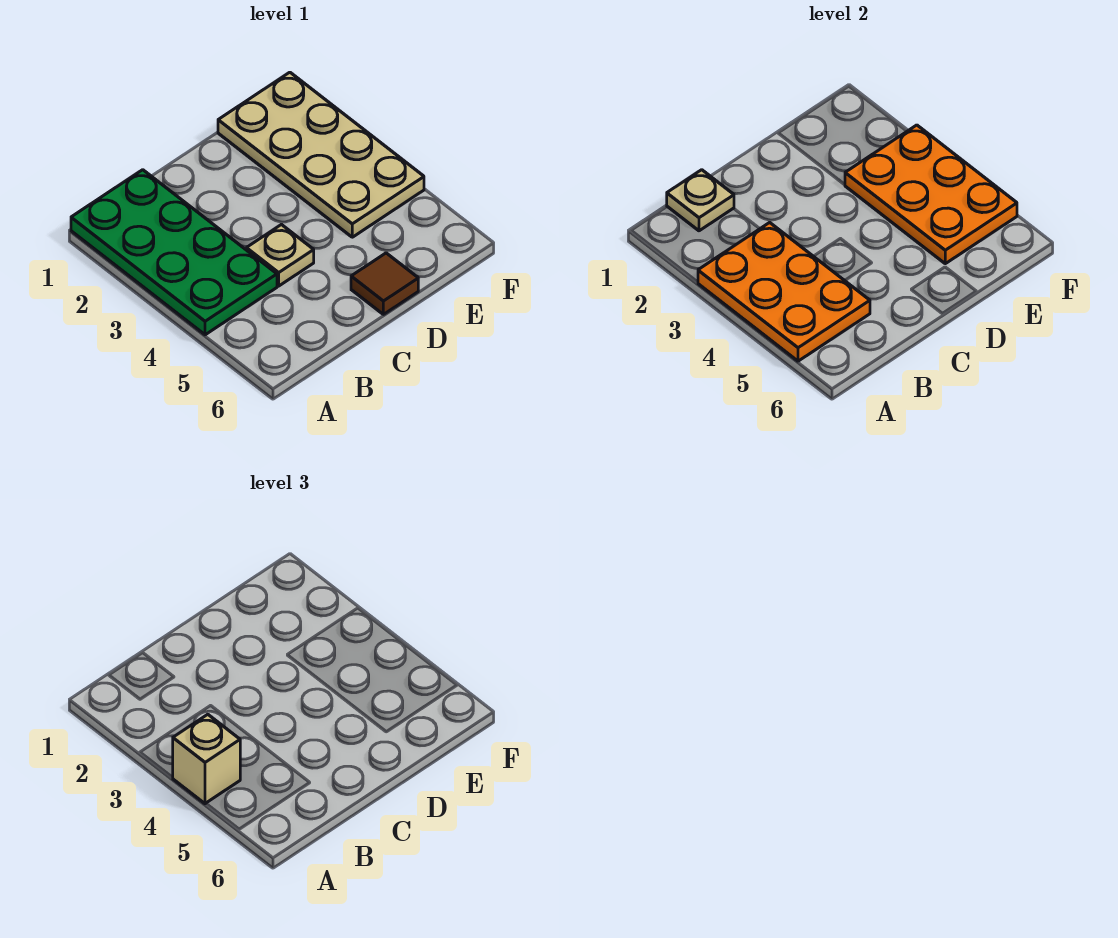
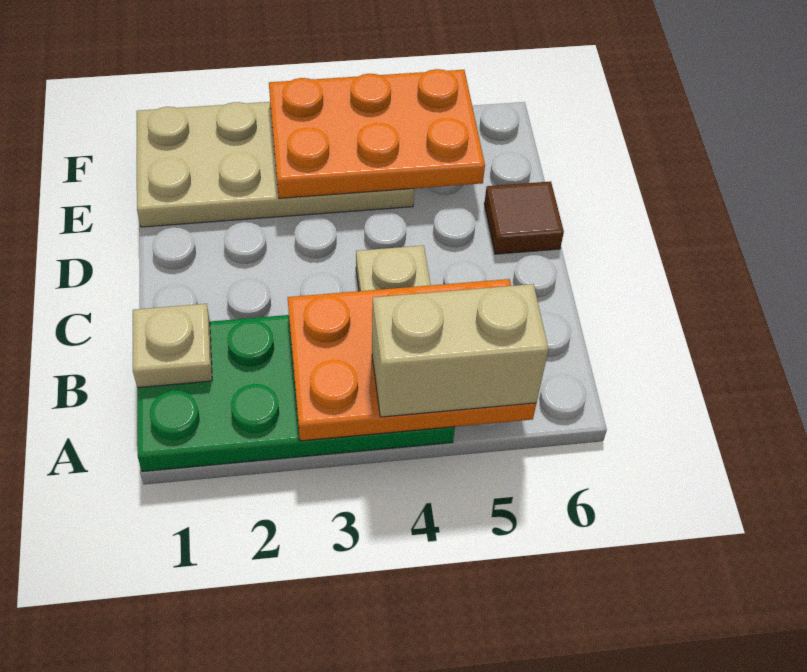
tan brick A4 level 3 -> tan brick A4:A5 level 3

